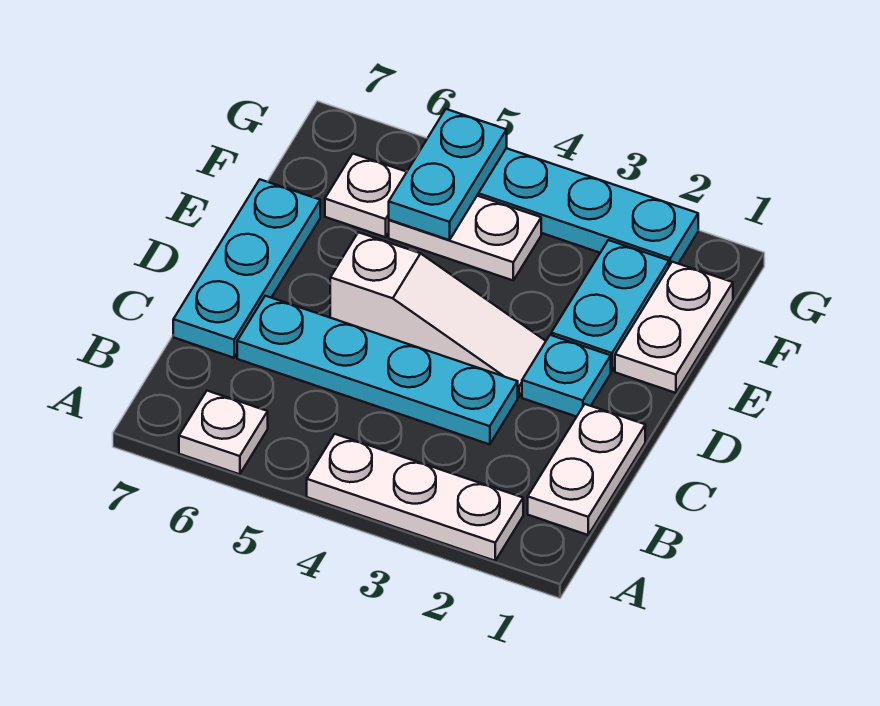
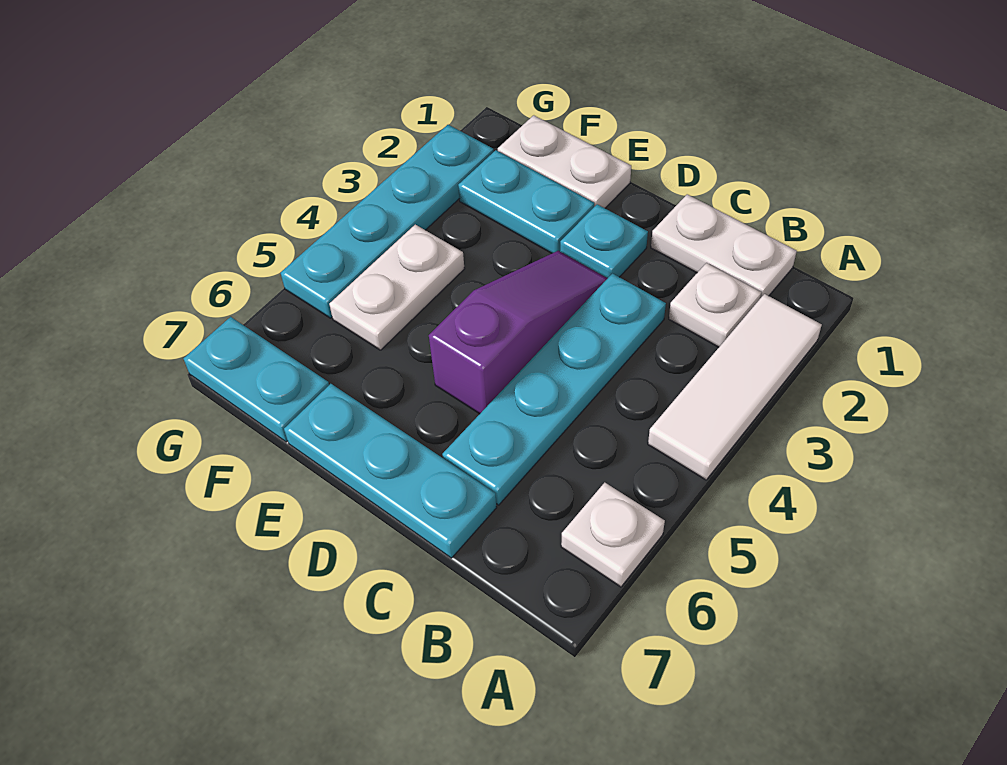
white plate A2:A4 level 1 -> white tile A2:A4 level 1
white slope D3:D5 level 1 top 5 -> purple slope D3:D5 level 1 top 5
cyan plate F5:G5 level 2 -> cyan plate F7:G7 level 1
white plate F6 level 1 -> white plate B2 level 1

